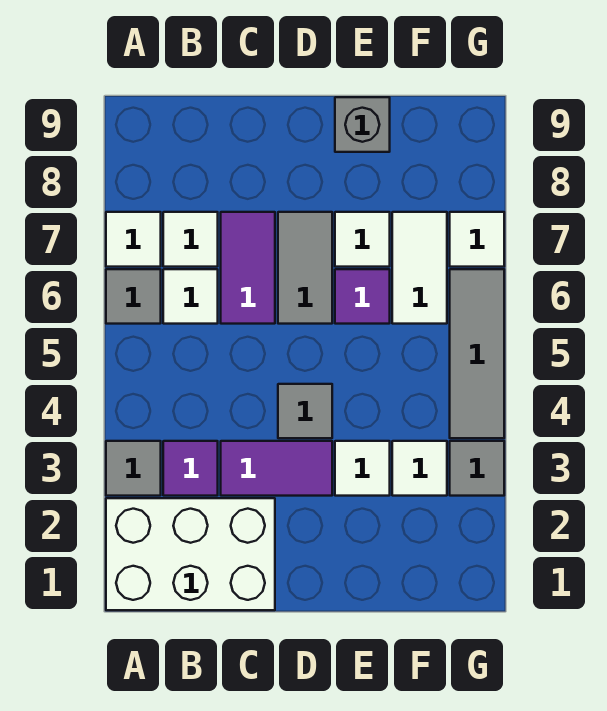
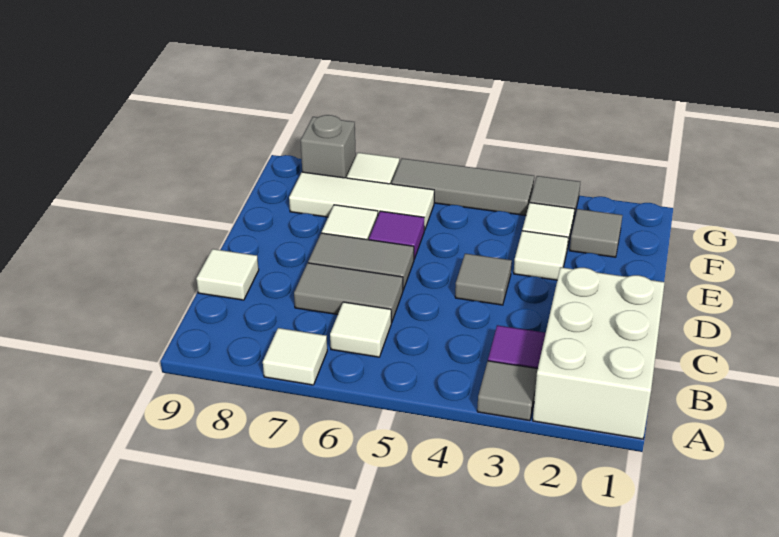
grey tile A6 level 1 -> grey tile F2 level 1
white tile B7 level 1 -> white tile C9 level 1
purple tile C3:D3 level 1 -> none
purple tile C6:C7 level 1 -> grey tile C6:C7 level 1
grey brick E9 level 1 -> grey brick G8 level 1
white tile F6:F7 level 1 -> white tile F6:F8 level 1

